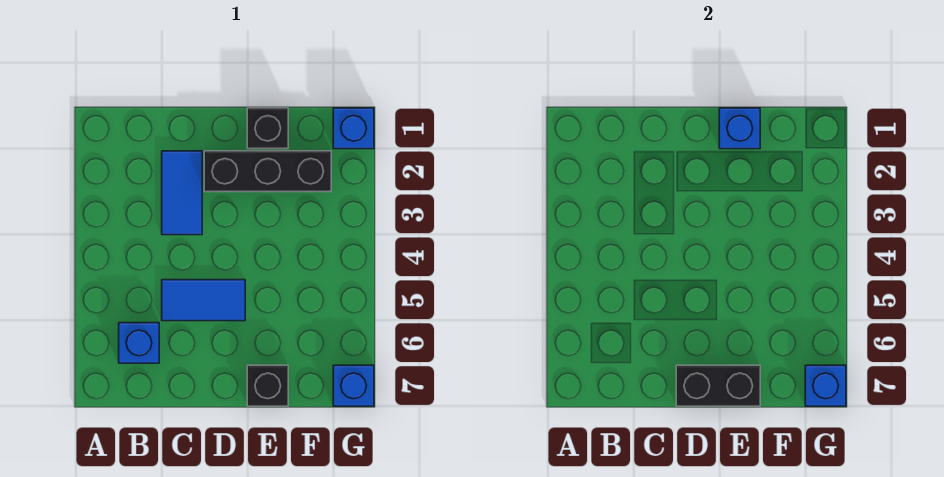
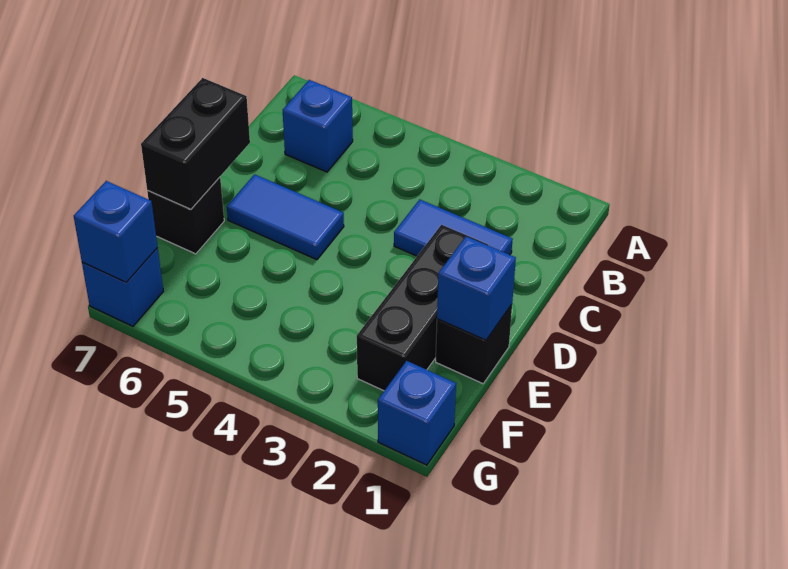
blue tile C5:D5 level 1 -> blue tile D5:D6 level 1

